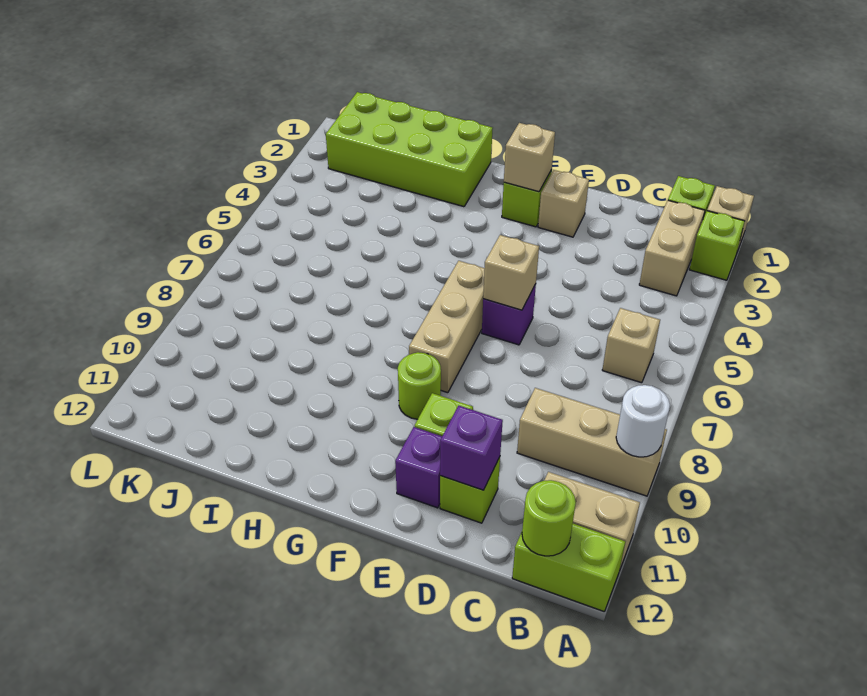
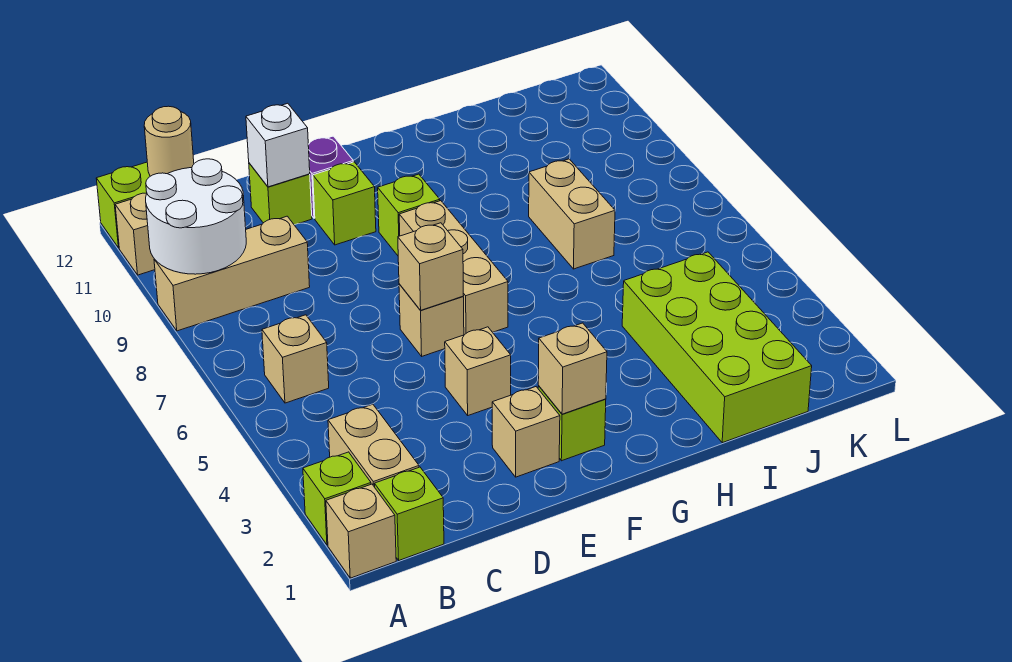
white round brick A9 level 2 -> white round brick A9:B10 level 2
lime round brick B12 level 2 -> tan round brick B12 level 2
purple brick D11 level 2 -> white brick D11 level 2
none -> tan brick E4 level 1
purple brick E6 level 1 -> tan brick E6 level 1
lime round brick F9 level 1 -> lime brick F9 level 1
lime brick H1:K2 level 1 -> lime brick I1:J4 level 1
none -> tan brick I7:I8 level 1

